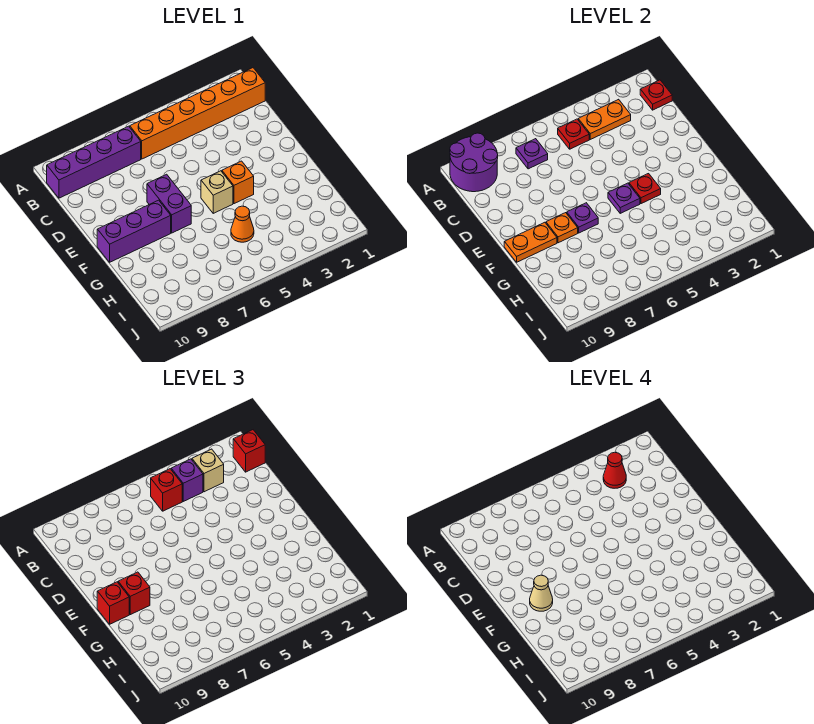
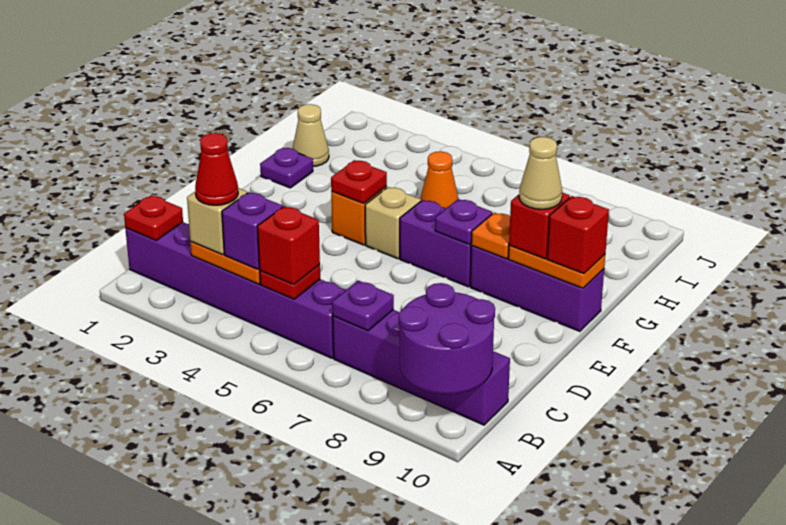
orange brick B1:B6 level 1 -> purple brick B1:B6 level 1
red brick B1 level 3 -> none
purple brick E7:F7 level 1 -> purple brick F6:F7 level 1
purple plate F5 level 2 -> purple plate G1 level 1
none -> tan cone H1 level 1

